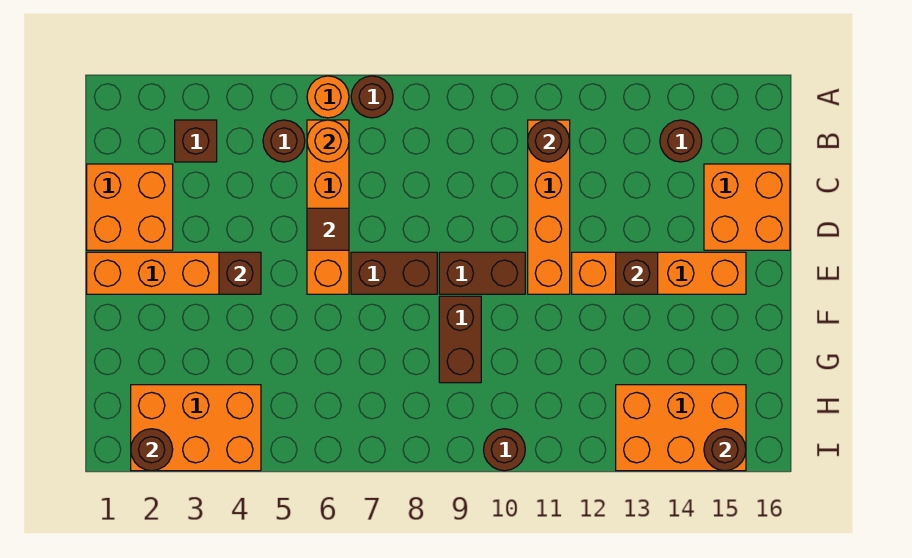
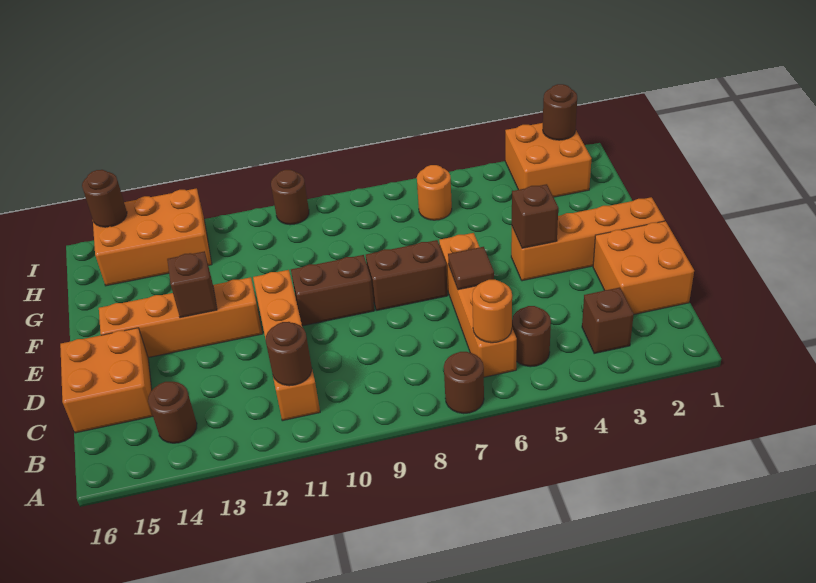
orange round brick A6 level 1 -> orange round brick H6 level 1
brown brick F9:G9 level 1 -> none
orange brick H2:I4 level 1 -> orange brick H2:I3 level 1

